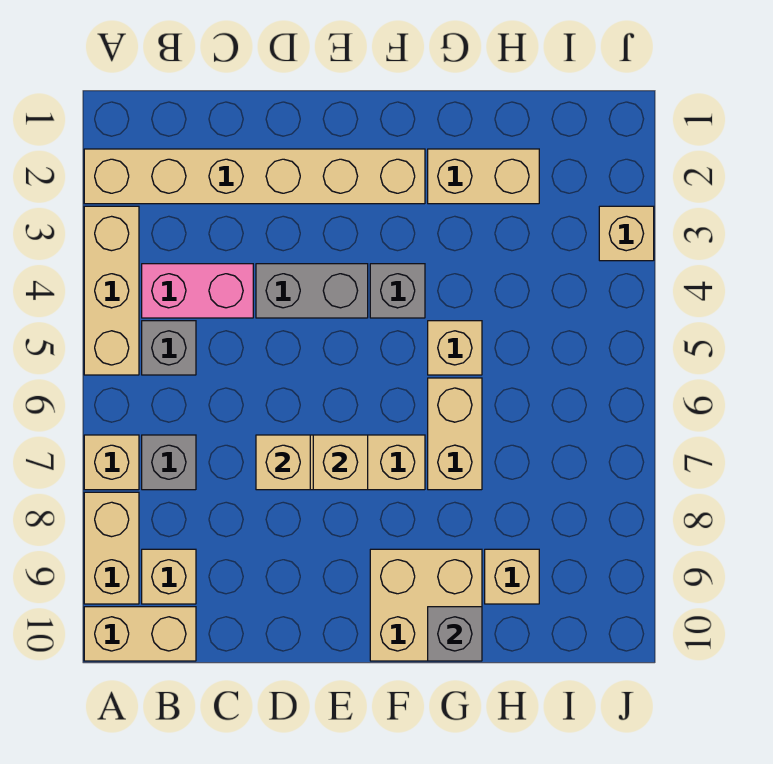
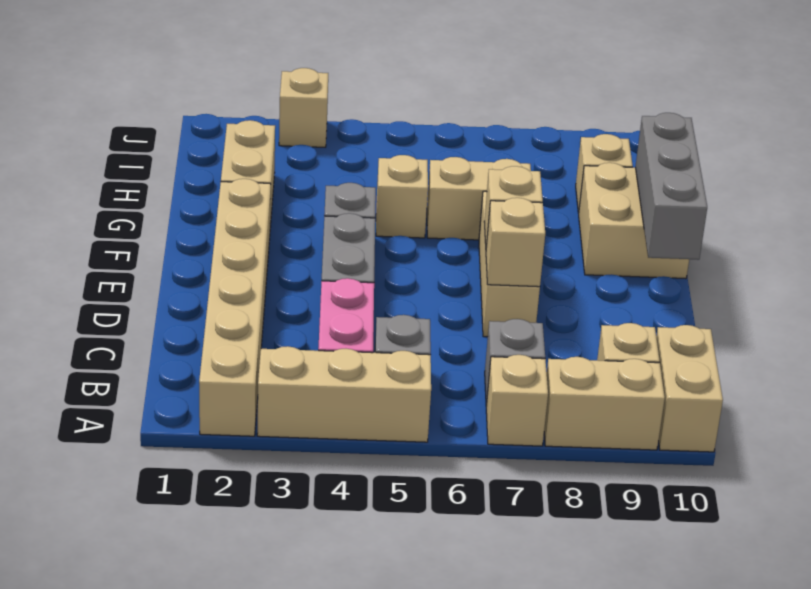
grey brick G10 level 2 -> grey brick E10:G10 level 2

